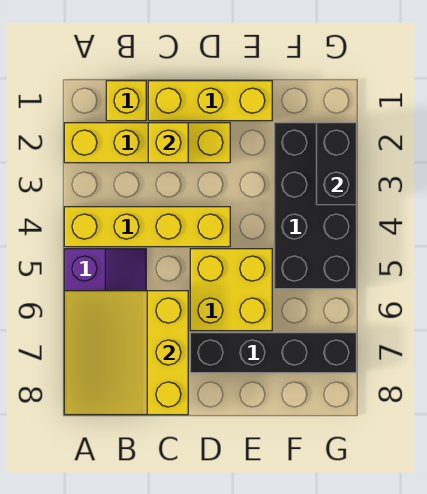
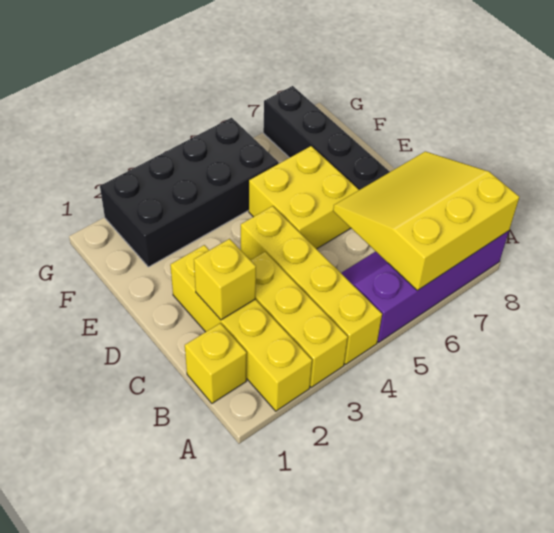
yellow slope A6:C8 level 2 top C -> yellow slope A6:C8 level 2 top A
yellow brick C1:E1 level 1 -> yellow brick A3:C3 level 1
black brick G2:G3 level 2 -> none

